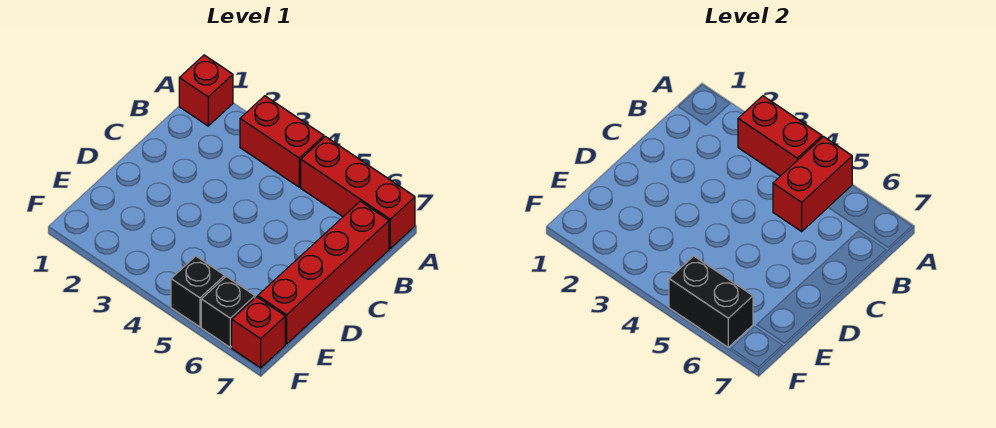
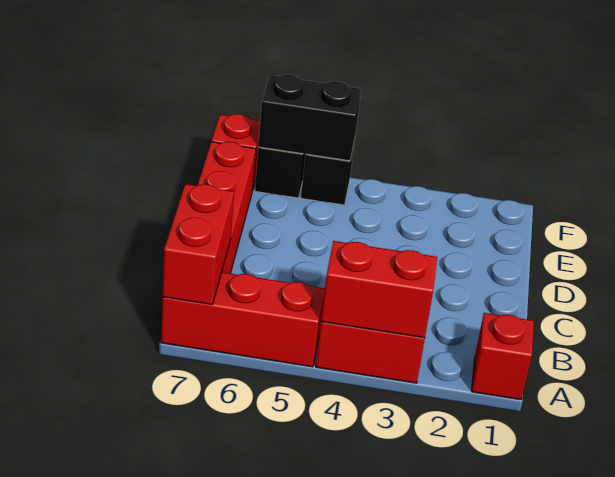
red brick A5:B5 level 2 -> red brick A7:B7 level 2

